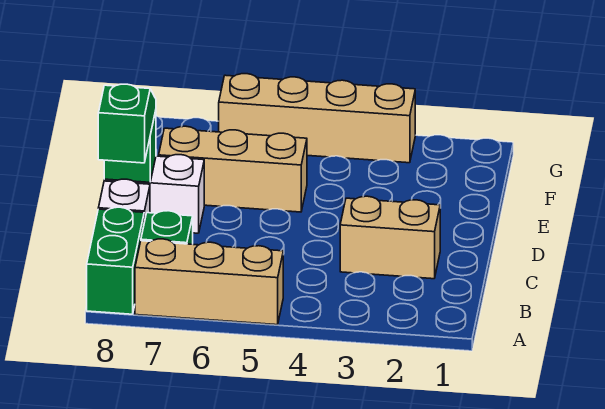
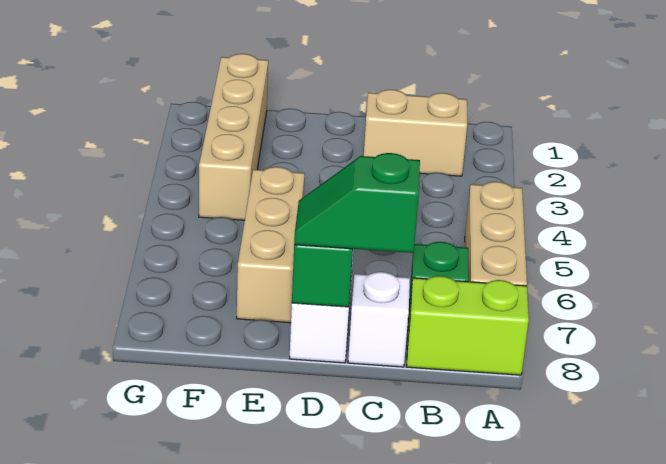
green brick A8:B8 level 1 -> lime brick A8:B8 level 1
tan brick C2:C3 level 1 -> tan brick B2:C2 level 1
tan brick G3:G6 level 1 -> tan brick F1:F4 level 1

